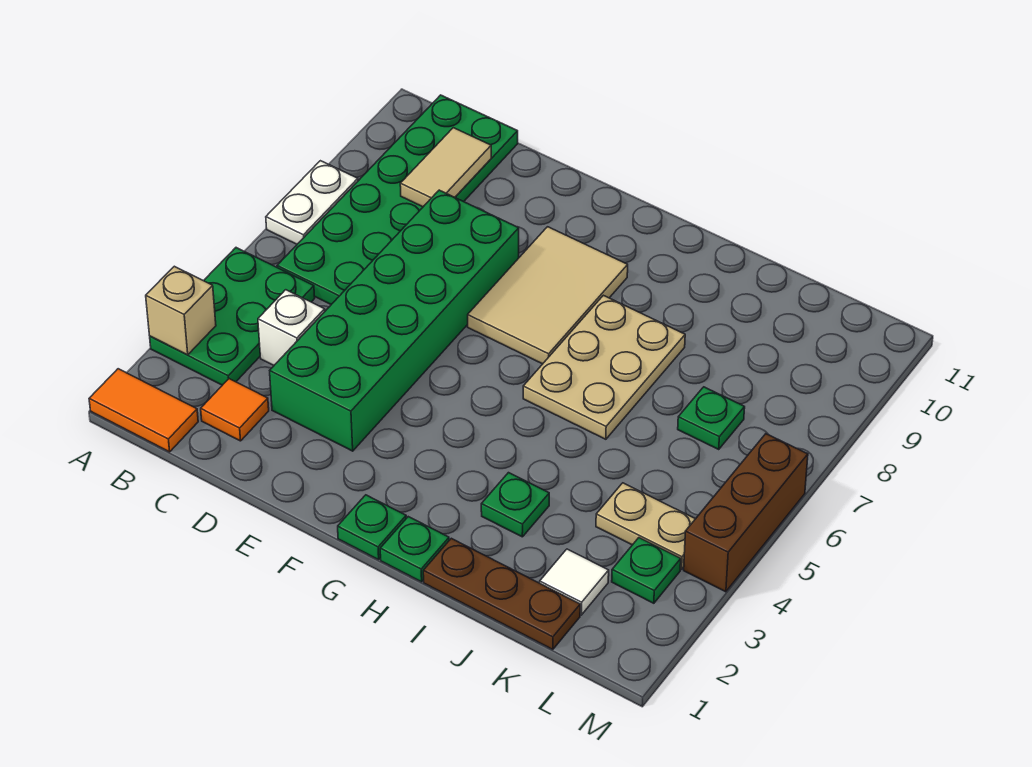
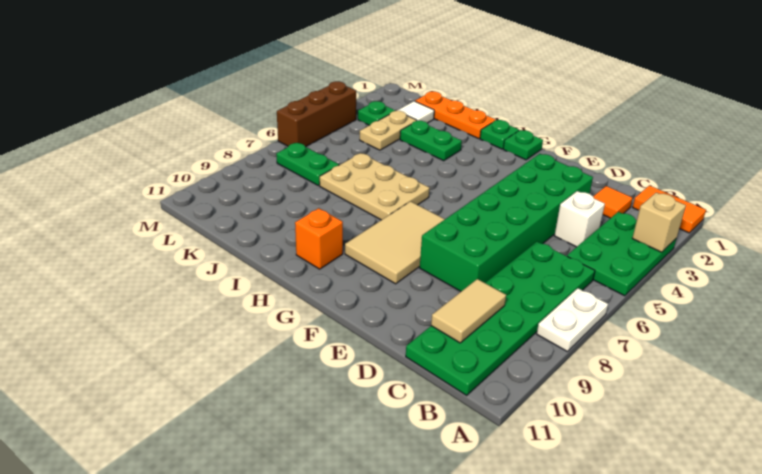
tan plate H6:I8 level 1 -> tan plate H6:J7 level 1
none -> orange brick H10 level 1
brown plate I1:K1 level 1 -> orange plate I1:K1 level 1
green plate I3 level 1 -> green plate I3:J3 level 1
tan plate K4:L4 level 1 -> tan plate K3:K4 level 1
green plate K7 level 1 -> green plate K7:L7 level 1

